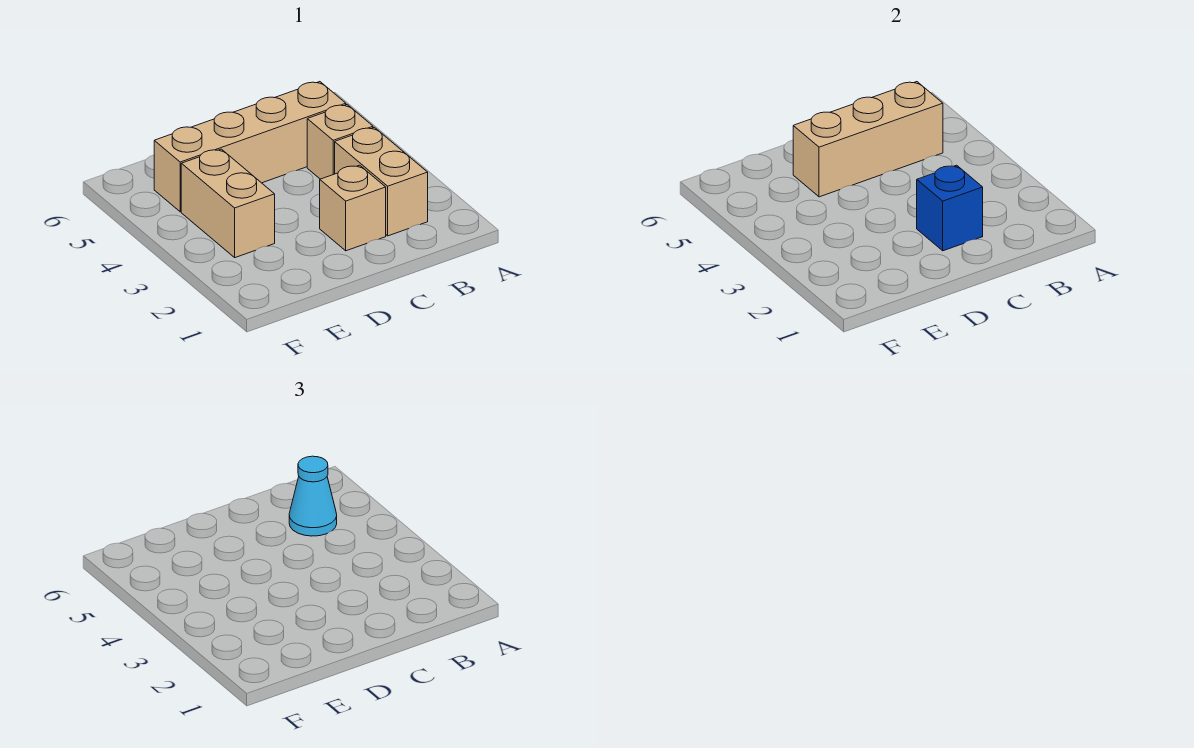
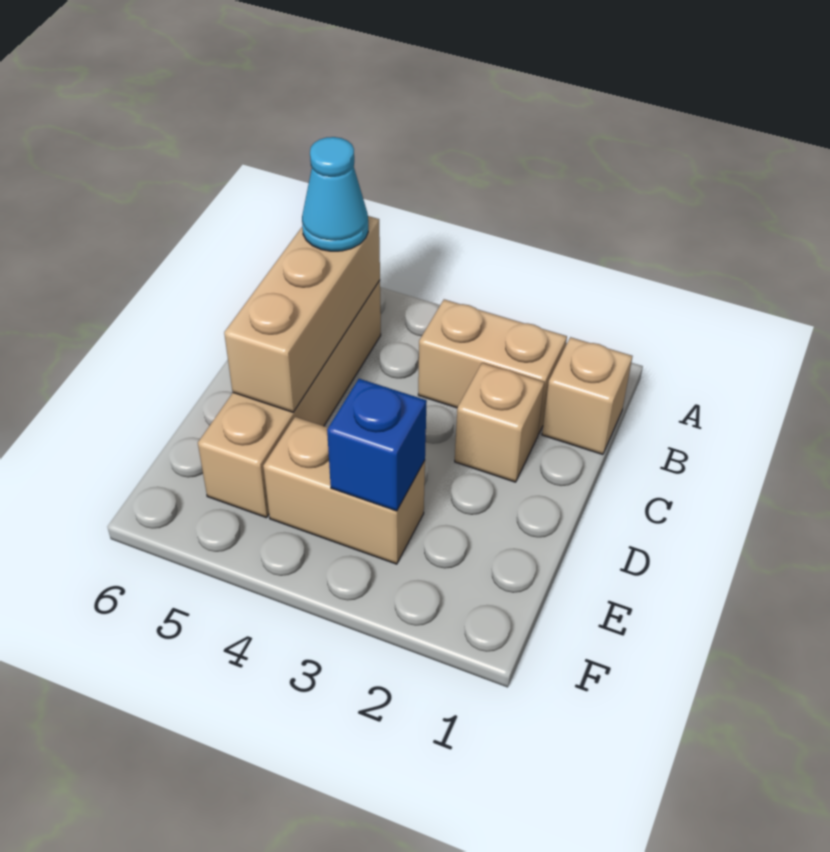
tan brick B4 level 1 -> tan brick B1 level 1
blue brick C2 level 2 -> blue brick E3 level 2

